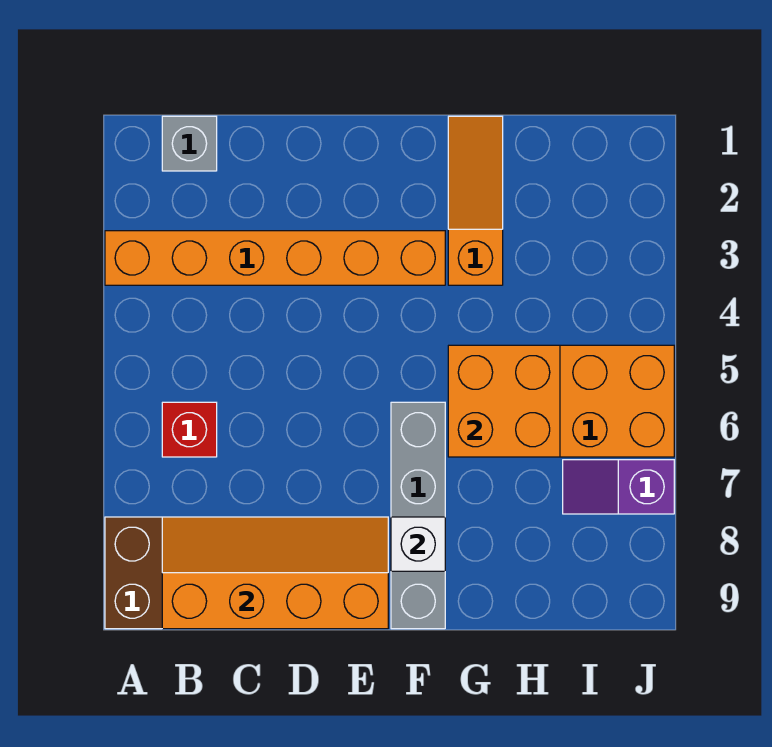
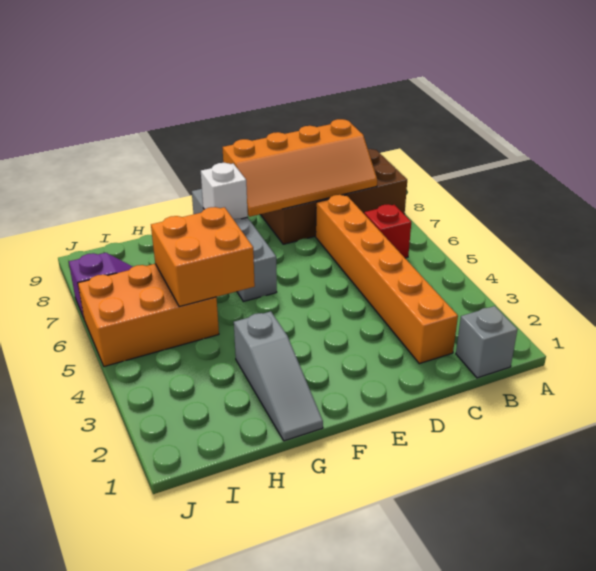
orange brick A3:F3 level 1 -> orange brick C2:C7 level 1
orange slope G1:G3 level 1 top 3 -> grey slope G1:G3 level 1 top 3

